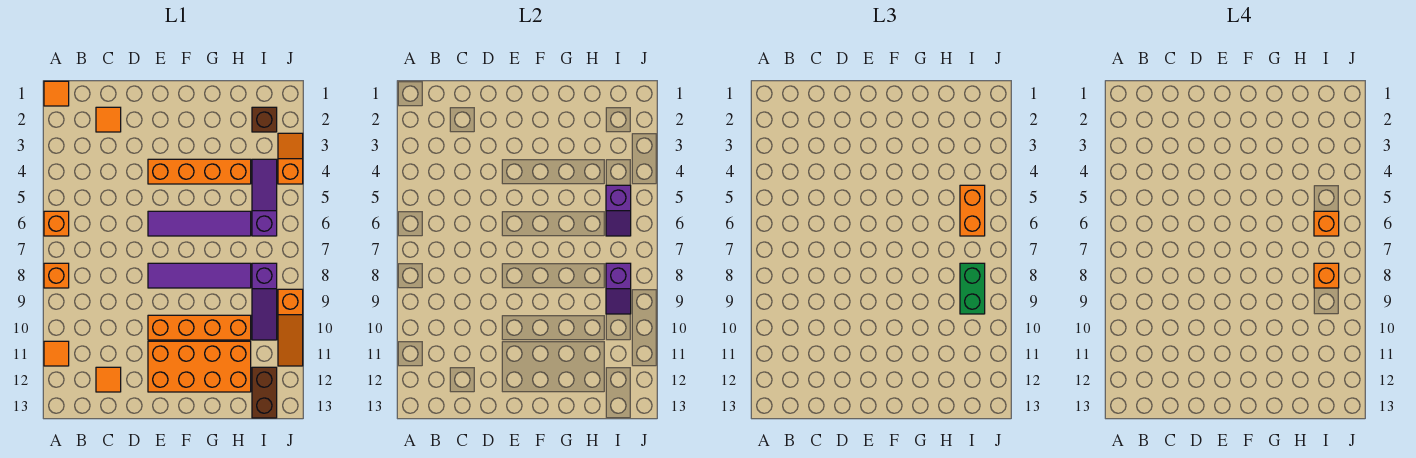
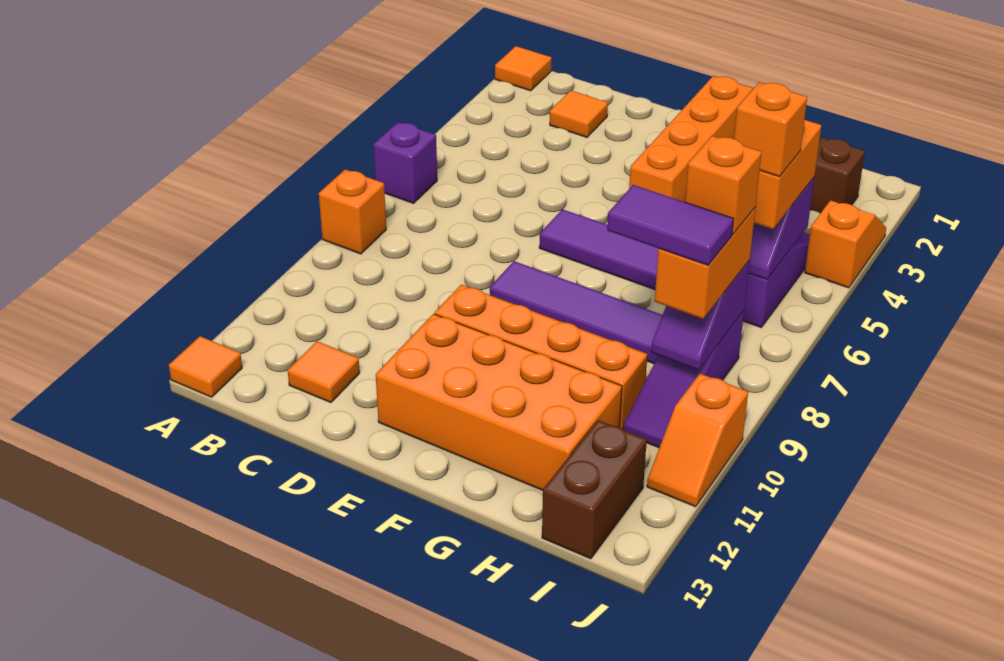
orange brick A6 level 1 -> purple brick A6 level 1
orange tile A11 level 1 -> orange tile A13 level 1
orange brick E4:H4 level 1 -> orange brick F1:F4 level 1
none -> purple tile H9:I9 level 4
green brick I8:I9 level 3 -> orange brick I8:I9 level 3
orange slope J9:J11 level 1 top 9 -> orange slope J10:J11 level 1 top 10

